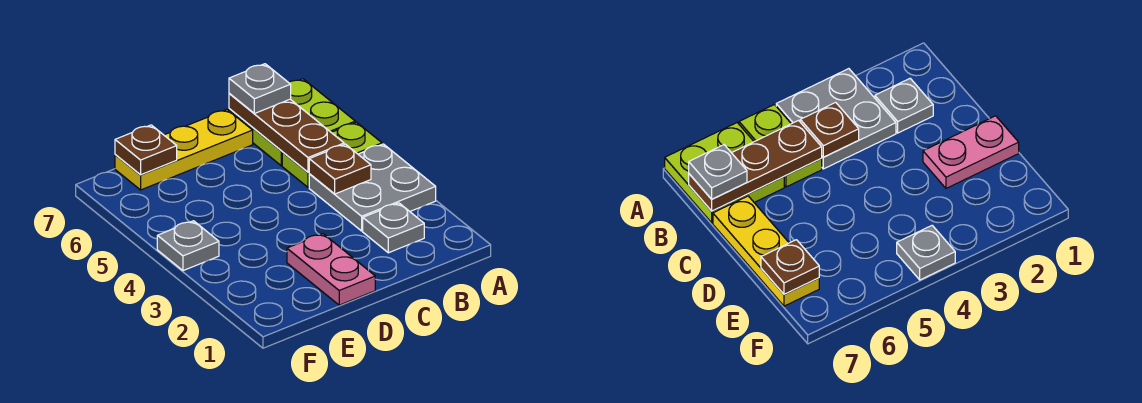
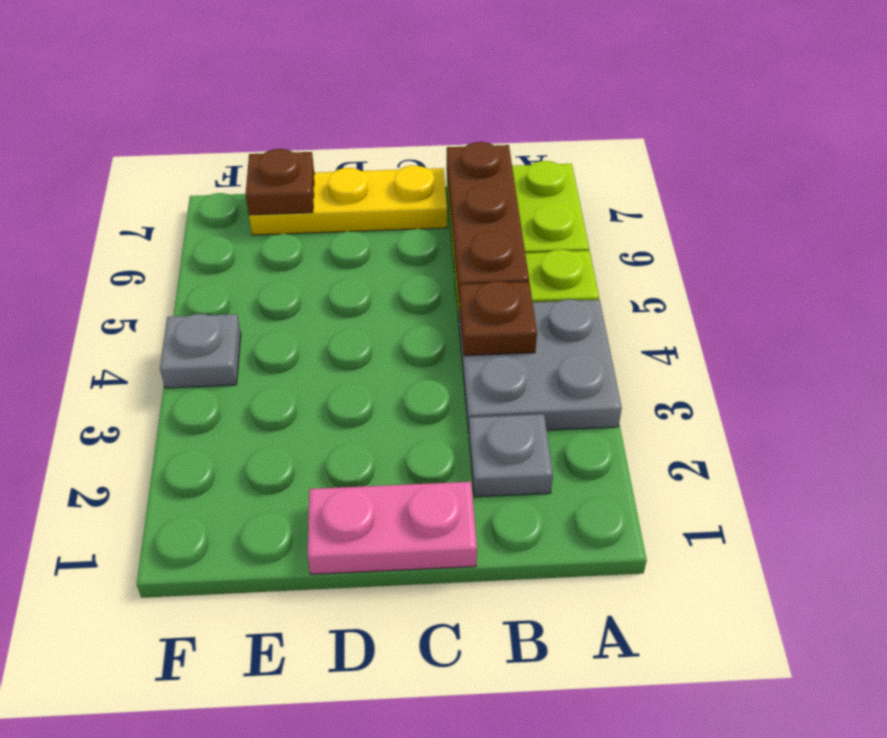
grey plate B7 level 3 -> none
pink plate D1:D2 level 1 -> pink plate C1:D1 level 1

